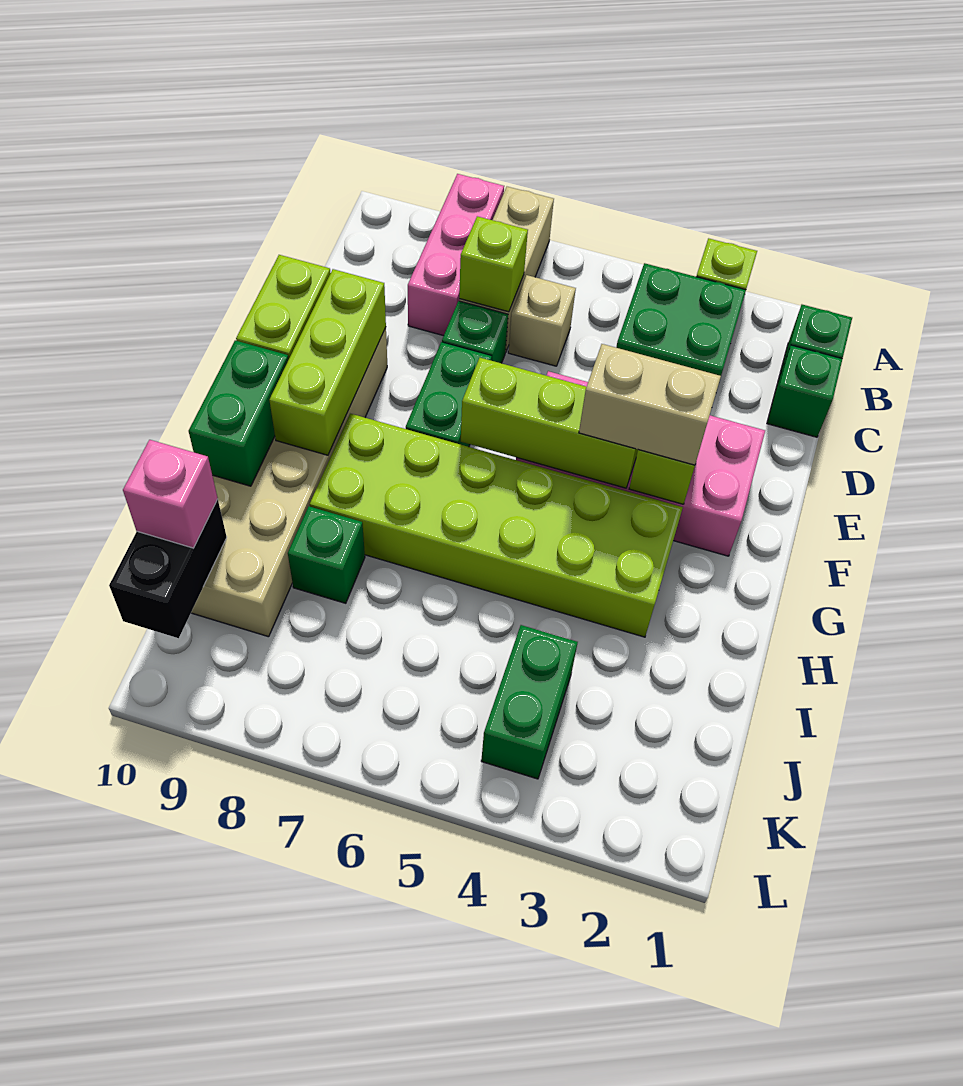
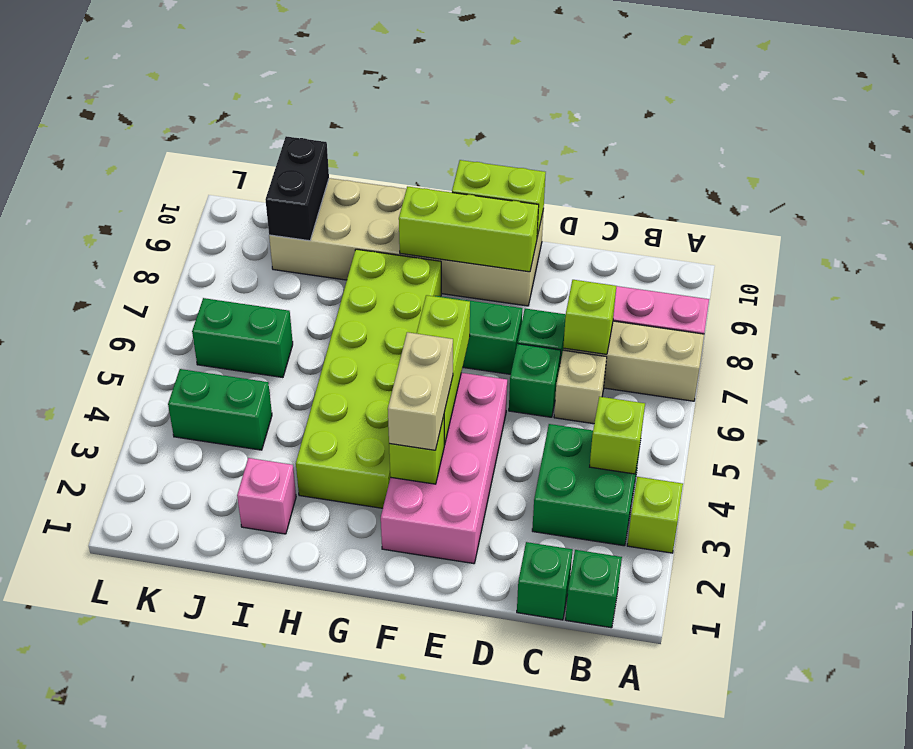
none -> lime brick B4 level 2
green brick G10:H10 level 2 -> green brick J6:K6 level 1
green brick I8 level 1 -> green brick D6 level 1
black brick J10:K10 level 2 -> black brick J9:J10 level 2
pink brick J10 level 3 -> pink brick I2 level 1

